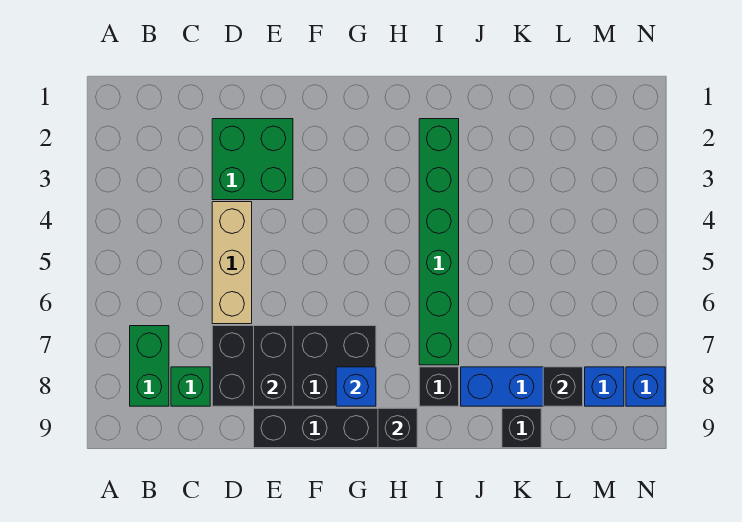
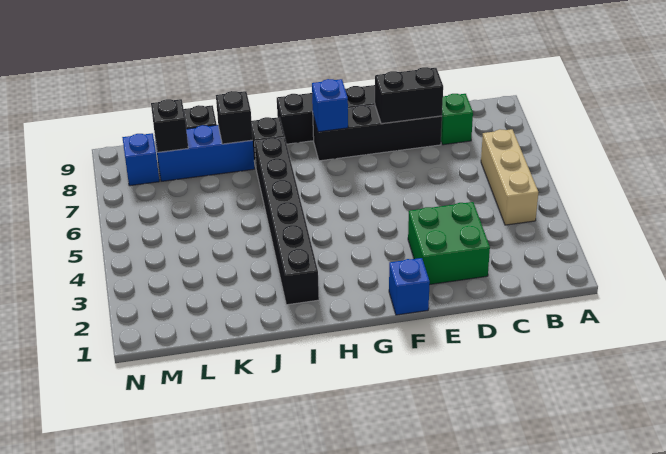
green brick B7:B8 level 1 -> none
tan brick D4:D6 level 1 -> tan brick B4:B6 level 1
black brick D7:G8 level 1 -> black brick D8:G8 level 1
black brick E7:E8 level 2 -> black brick D8:E8 level 2
black brick H9 level 2 -> black brick J8 level 2
green brick I2:I7 level 1 -> black brick I2:I7 level 1
blue brick N8 level 1 -> blue brick F1 level 1

